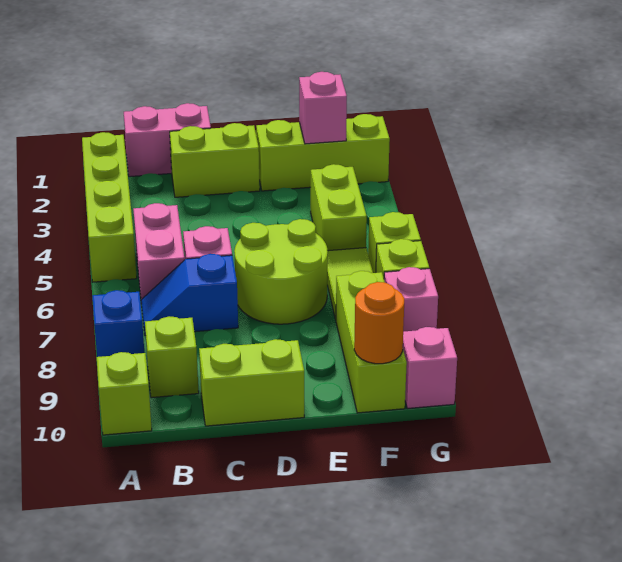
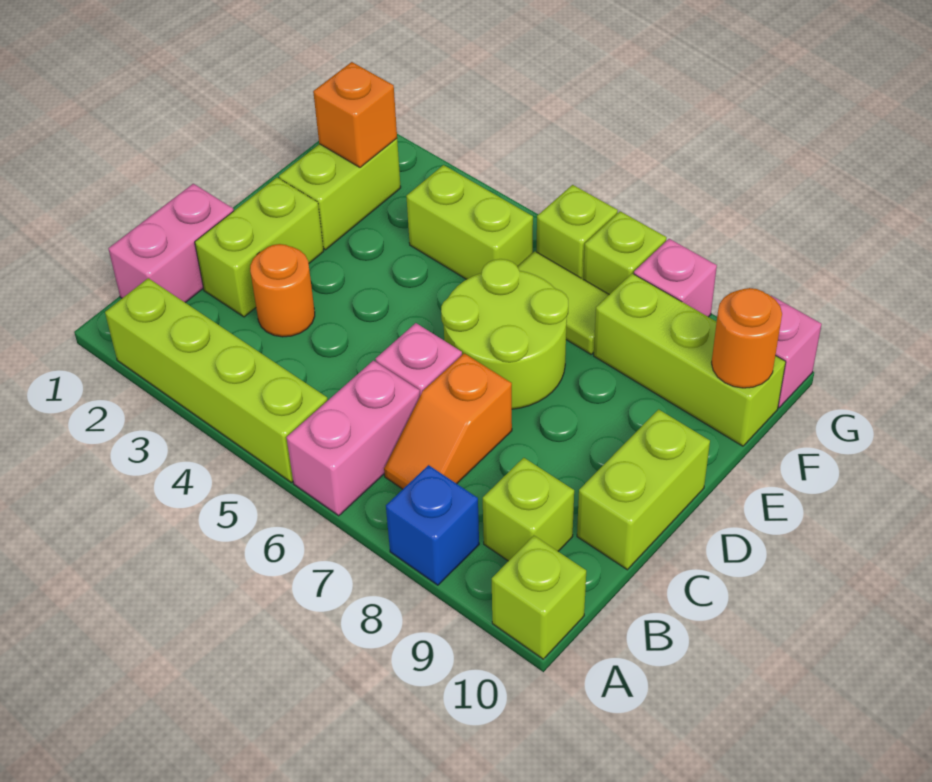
pink brick B5:B6 level 1 -> pink brick A6:B6 level 1
blue slope B7:C7 level 1 top C -> orange slope B7:C7 level 1 top C
none -> orange round brick C3 level 1
lime brick E2:G2 level 1 -> lime brick E2:F2 level 1
pink brick F2 level 2 -> orange brick F2 level 2

